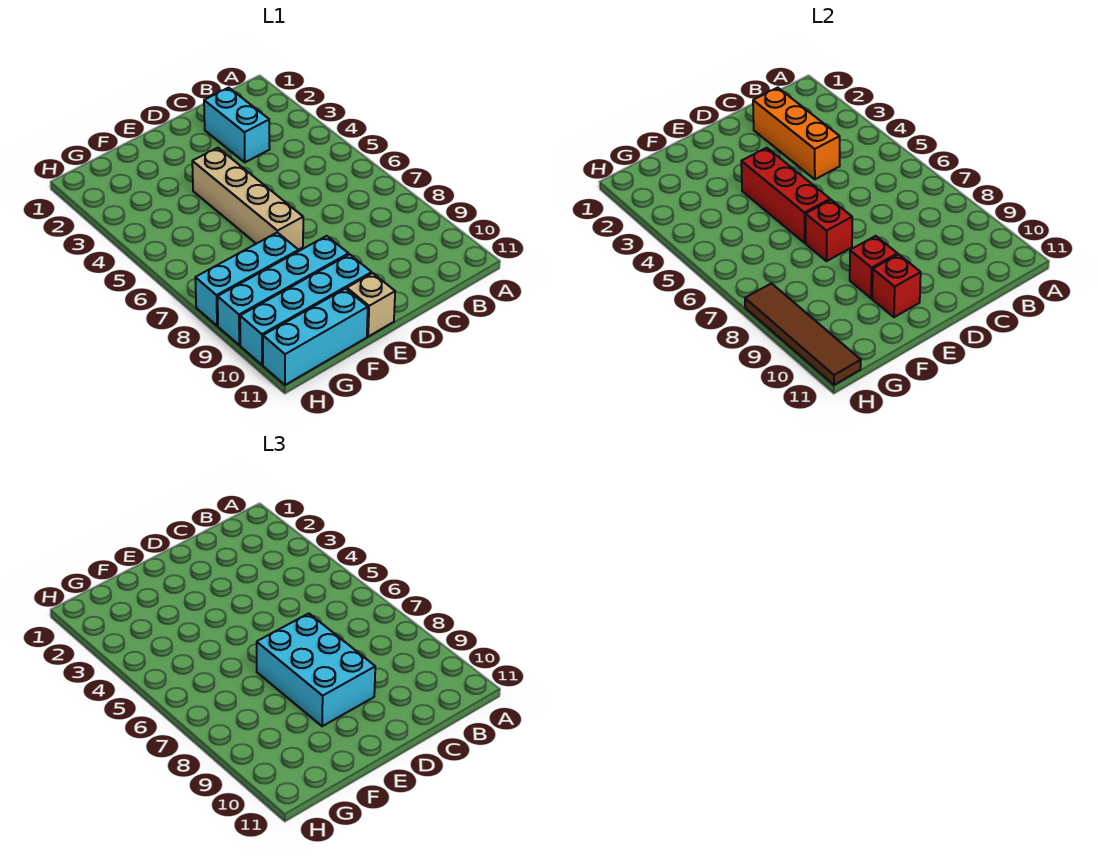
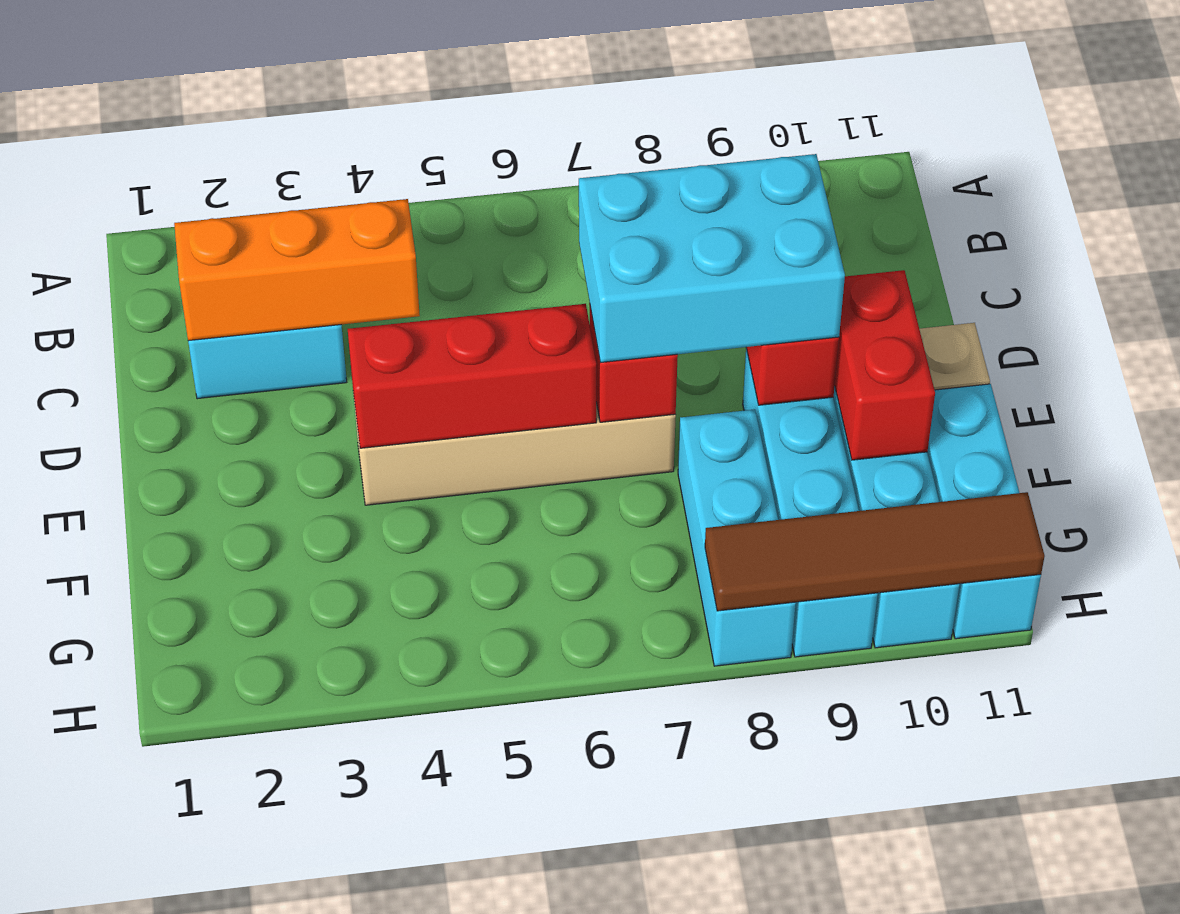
red brick E10 level 2 -> red brick E10:F10 level 2

